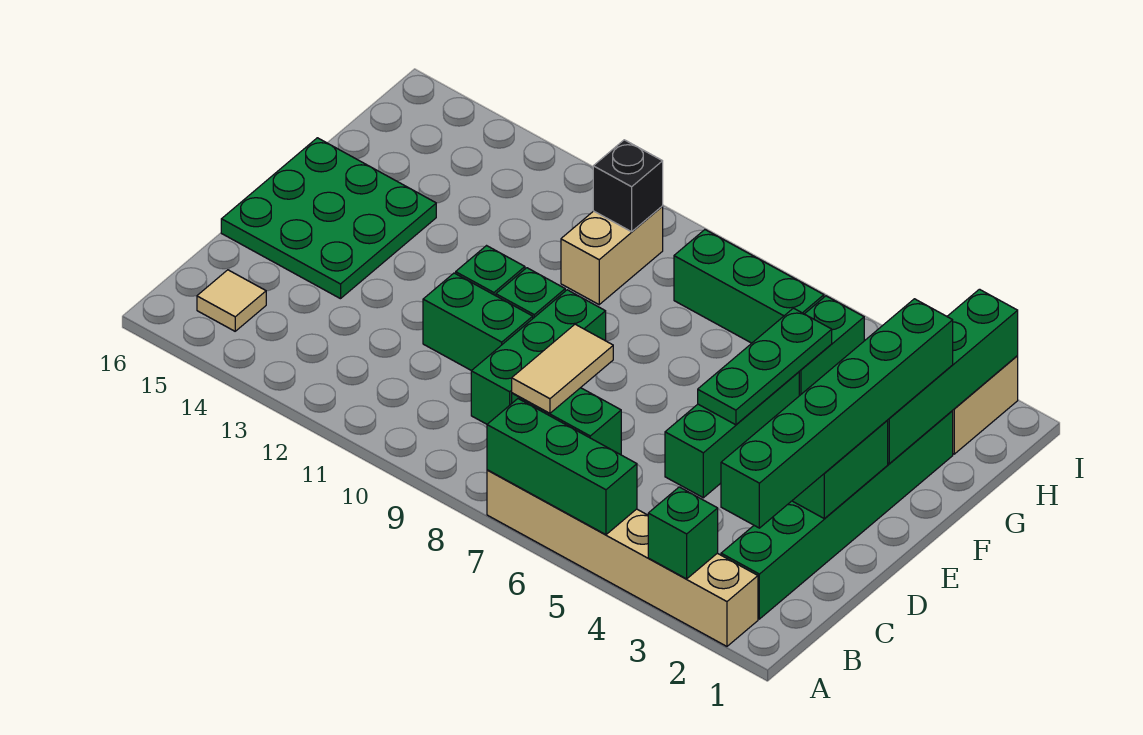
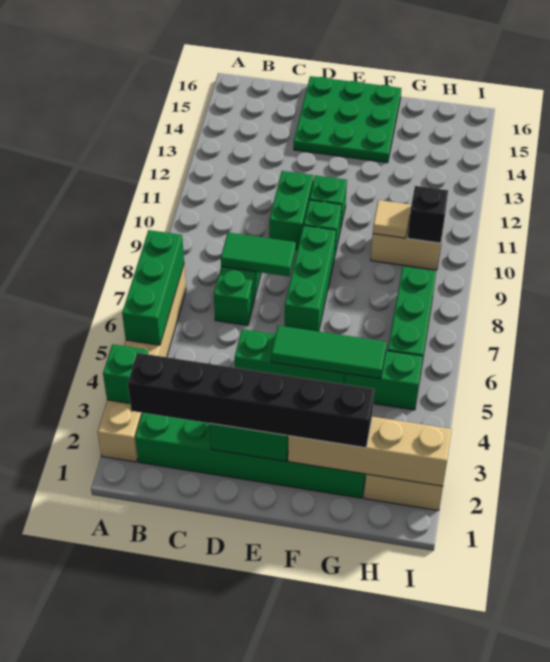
green brick B2:G2 level 3 -> black brick B2:G2 level 3
tan tile B15 level 1 -> tan tile G10 level 2
tan tile C8:D8 level 2 -> green tile C8:D8 level 2
green brick C9:E9 level 1 -> green brick E7:E9 level 1
green plate E5:G5 level 2 -> green tile E5:G5 level 2
green brick F2:I2 level 2 -> tan brick F2:I2 level 2

